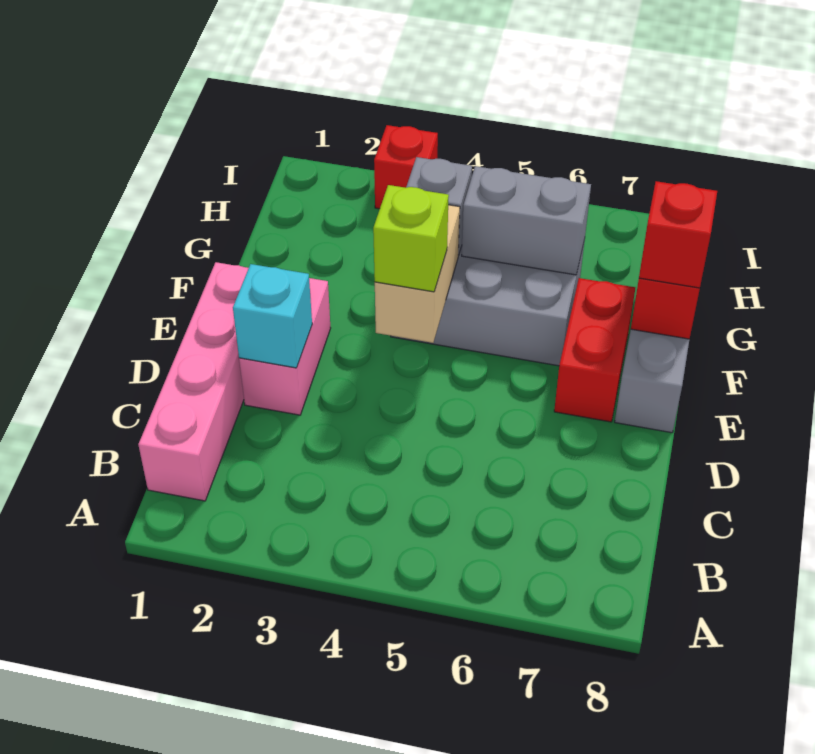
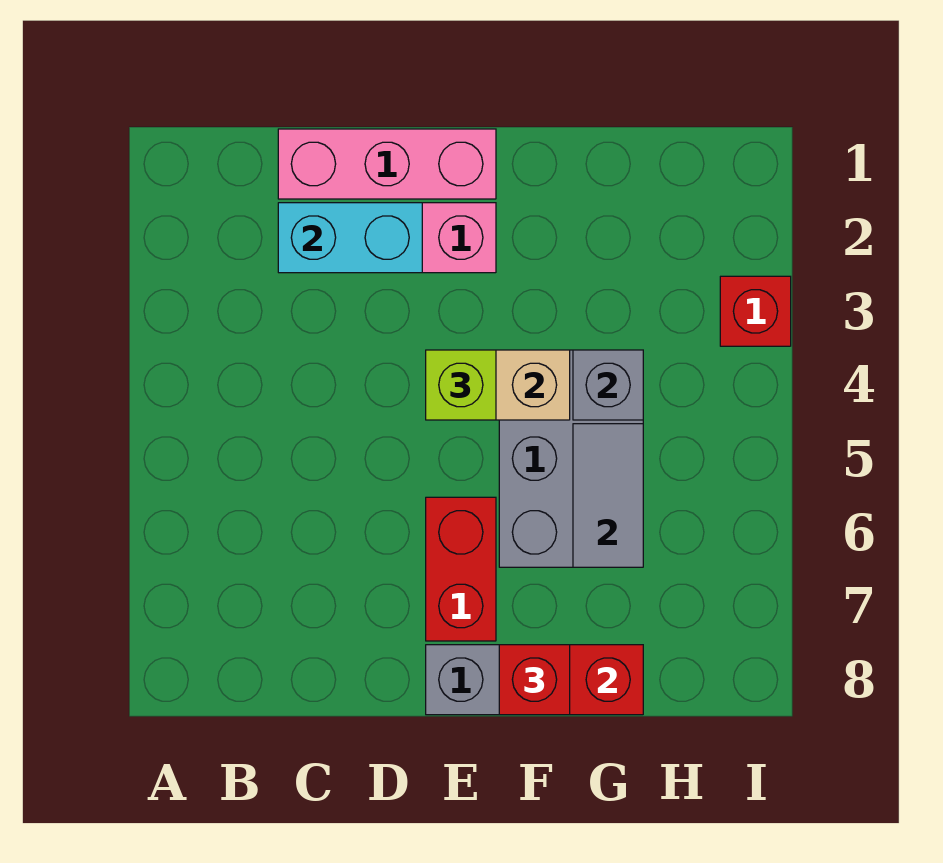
pink brick B1:E1 level 1 -> pink brick C1:E1 level 1
cyan brick D2 level 2 -> cyan brick C2:D2 level 2
red brick E7:F7 level 1 -> red brick E6:E7 level 1
grey brick G5:G6 level 2 -> grey tile G5:G6 level 2

